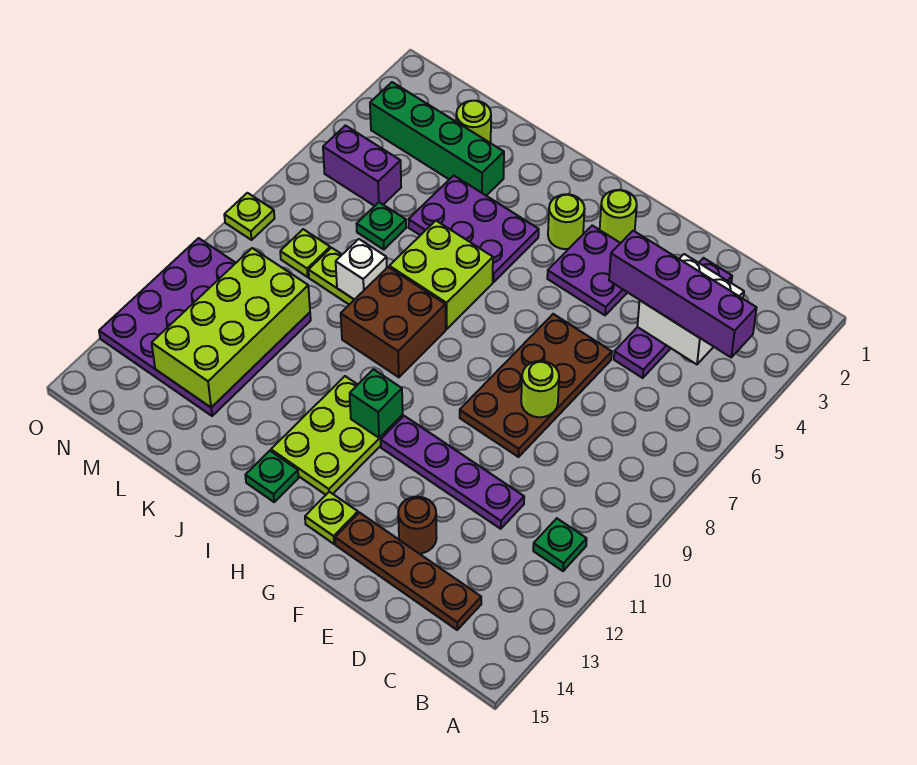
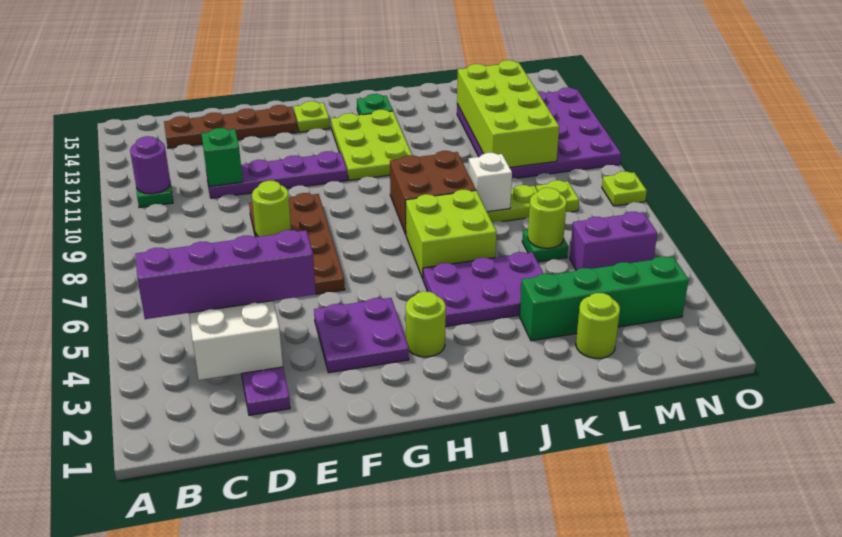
none -> purple round brick B11 level 2
brown round brick E13 level 1 -> none
lime round brick G2 level 1 -> lime round brick L6 level 2
green brick H11 level 2 -> green brick D11 level 2

